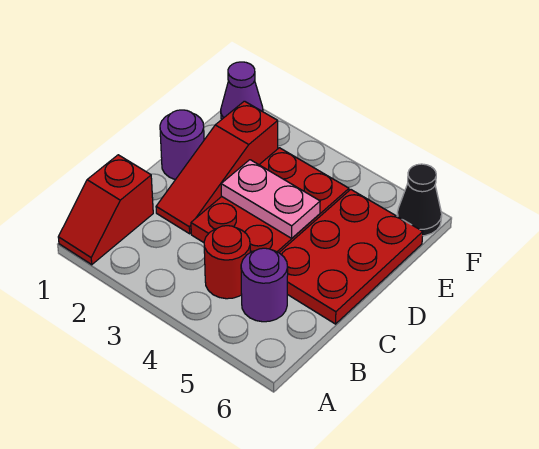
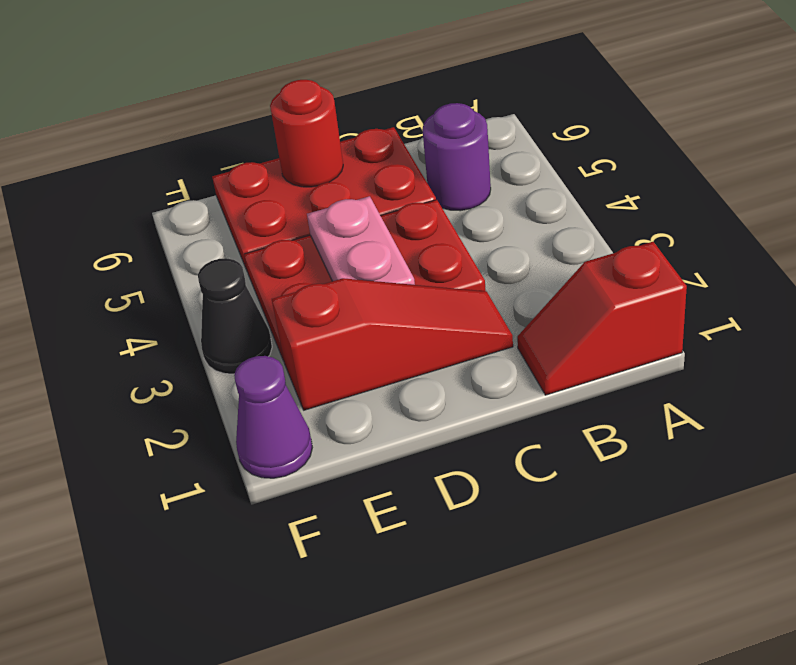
red slope A1:B1 level 1 top B -> red slope A1:B1 level 1 top A
red round brick B4 level 1 -> red round brick D6 level 2
purple round brick D1 level 1 -> none
black cone F6 level 1 -> black cone F3 level 1

